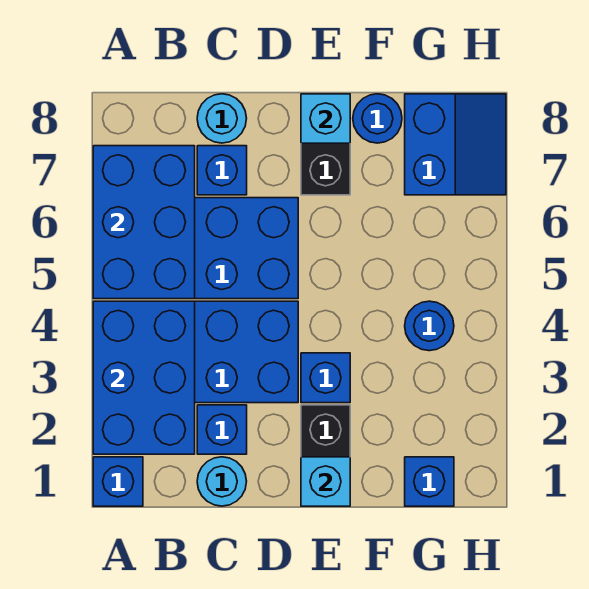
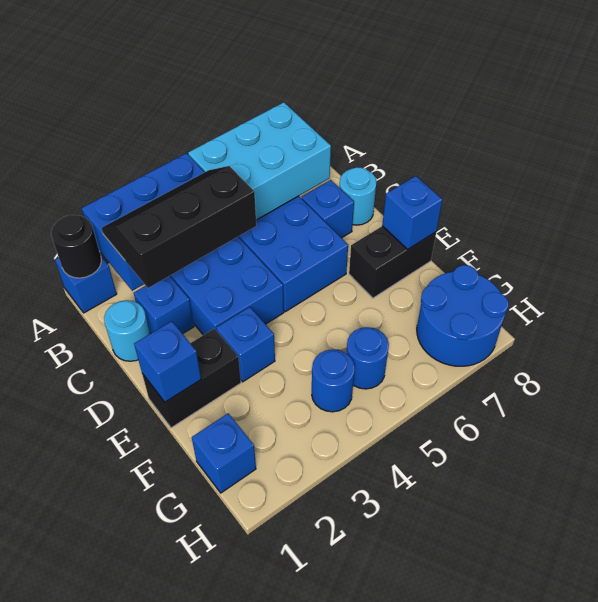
none -> black round brick A1 level 2
blue brick A5:B7 level 2 -> cyan brick A5:B7 level 2
none -> black slope B2:C4 level 3 top C
cyan brick E1 level 2 -> blue brick E1 level 2
cyan brick E8 level 2 -> blue brick E8 level 2
blue round brick F8 level 1 -> blue round brick G5 level 1
blue slope G7:H8 level 1 top G -> blue round brick G7:H8 level 1

